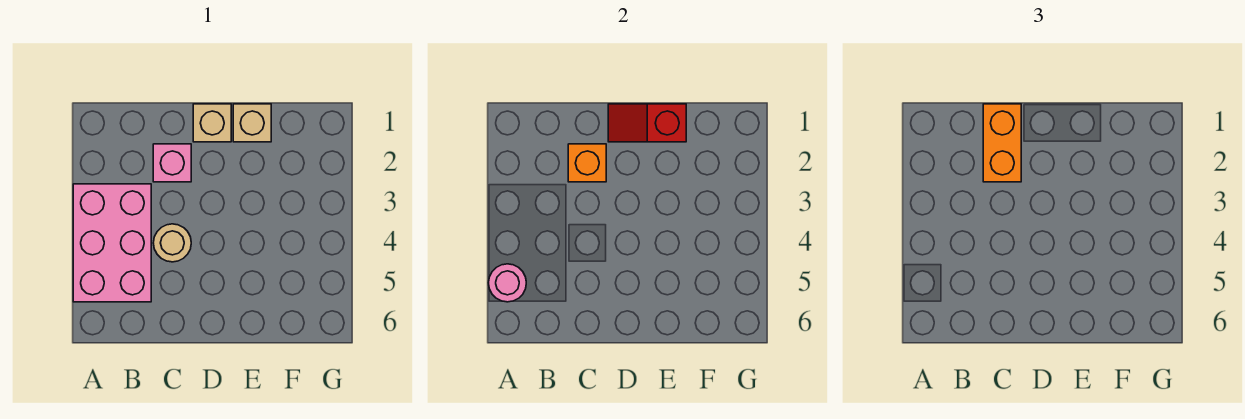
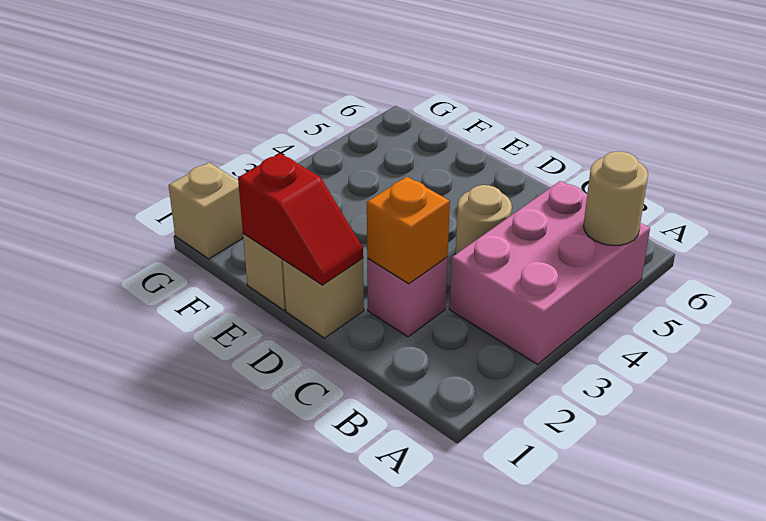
pink round brick A5 level 2 -> tan round brick A5 level 2
orange brick C1:C2 level 3 -> none
none -> tan brick G1 level 1

